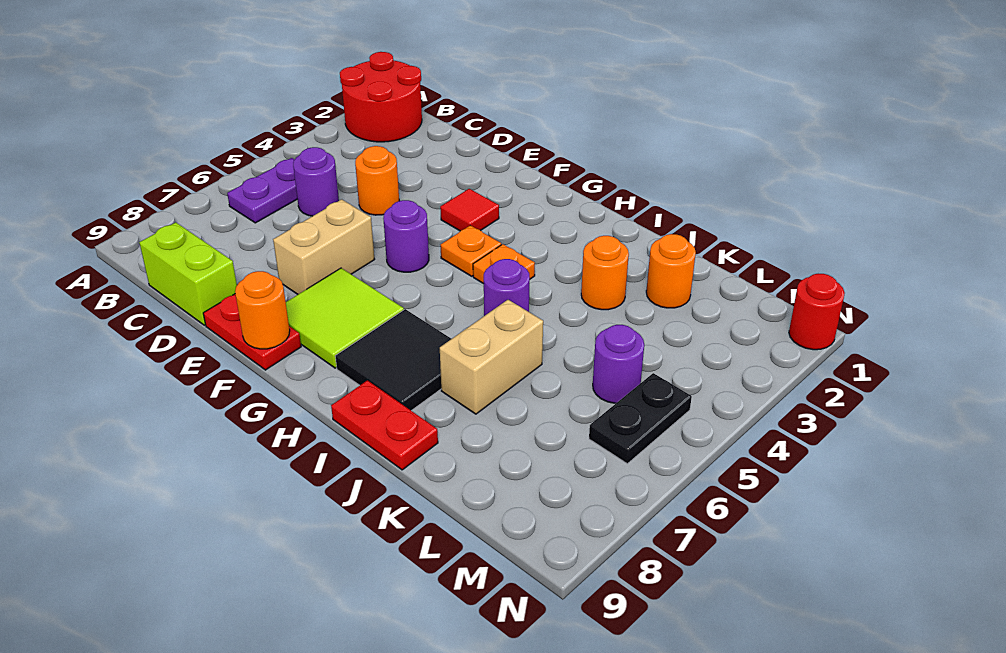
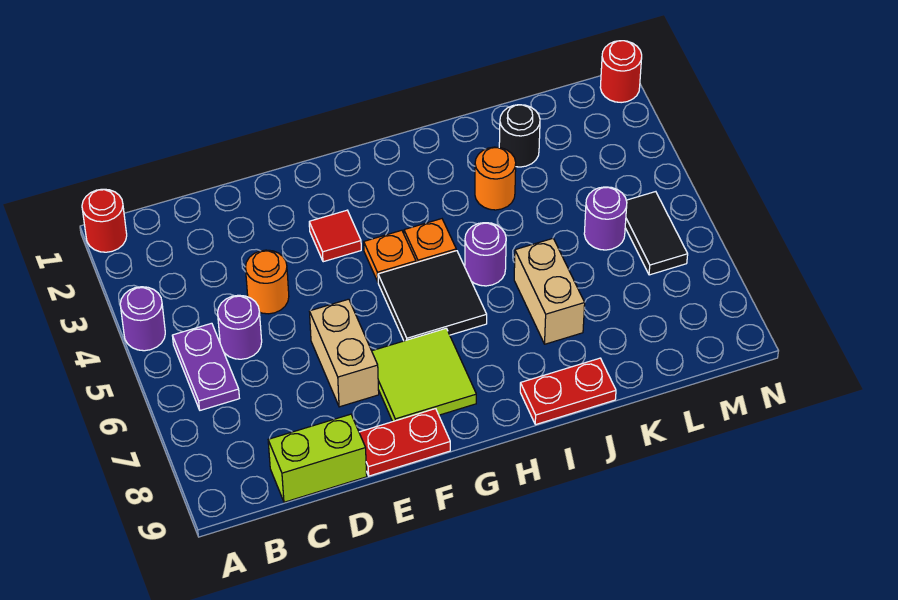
red round brick A1:B2 level 1 -> red round brick A1 level 1
purple round brick F5 level 1 -> purple round brick A4 level 1
orange round brick F9 level 2 -> none
black tile H7:I8 level 1 -> black tile G5:H6 level 1
orange round brick K2 level 1 -> black round brick K2 level 1
black plate M5:M6 level 1 -> black tile M5:M6 level 1

